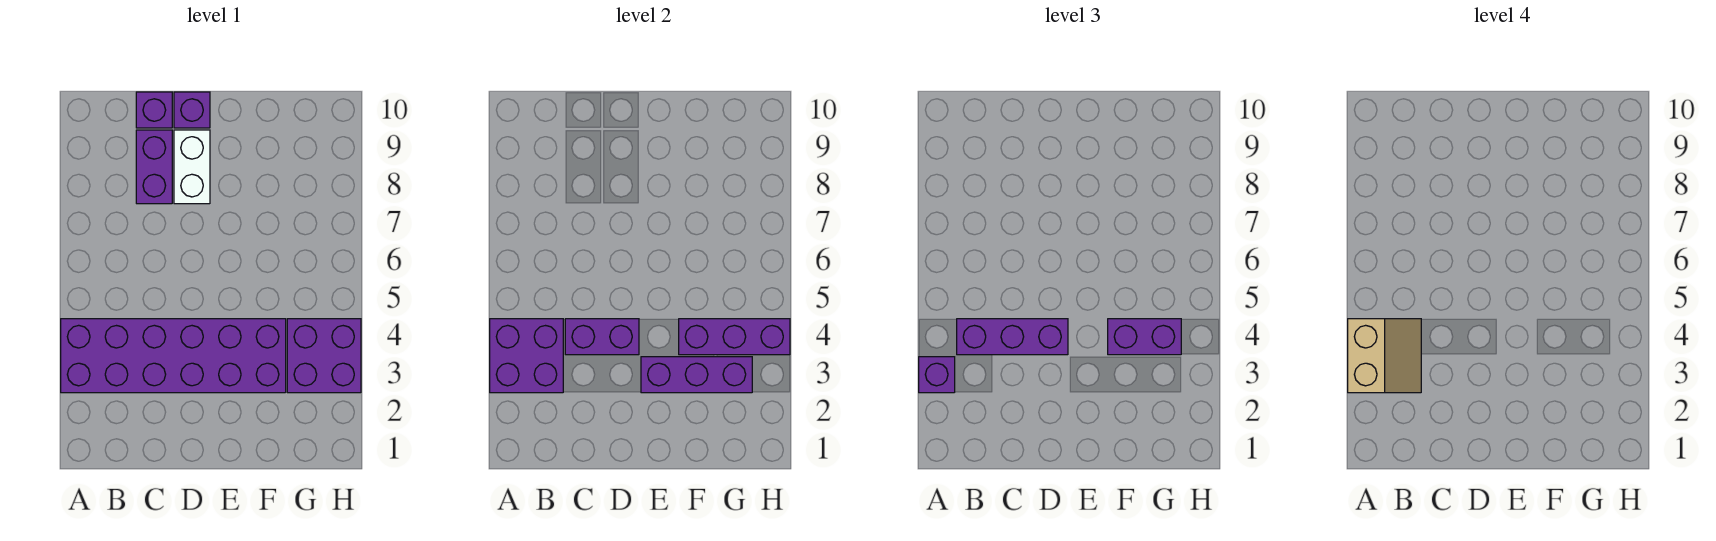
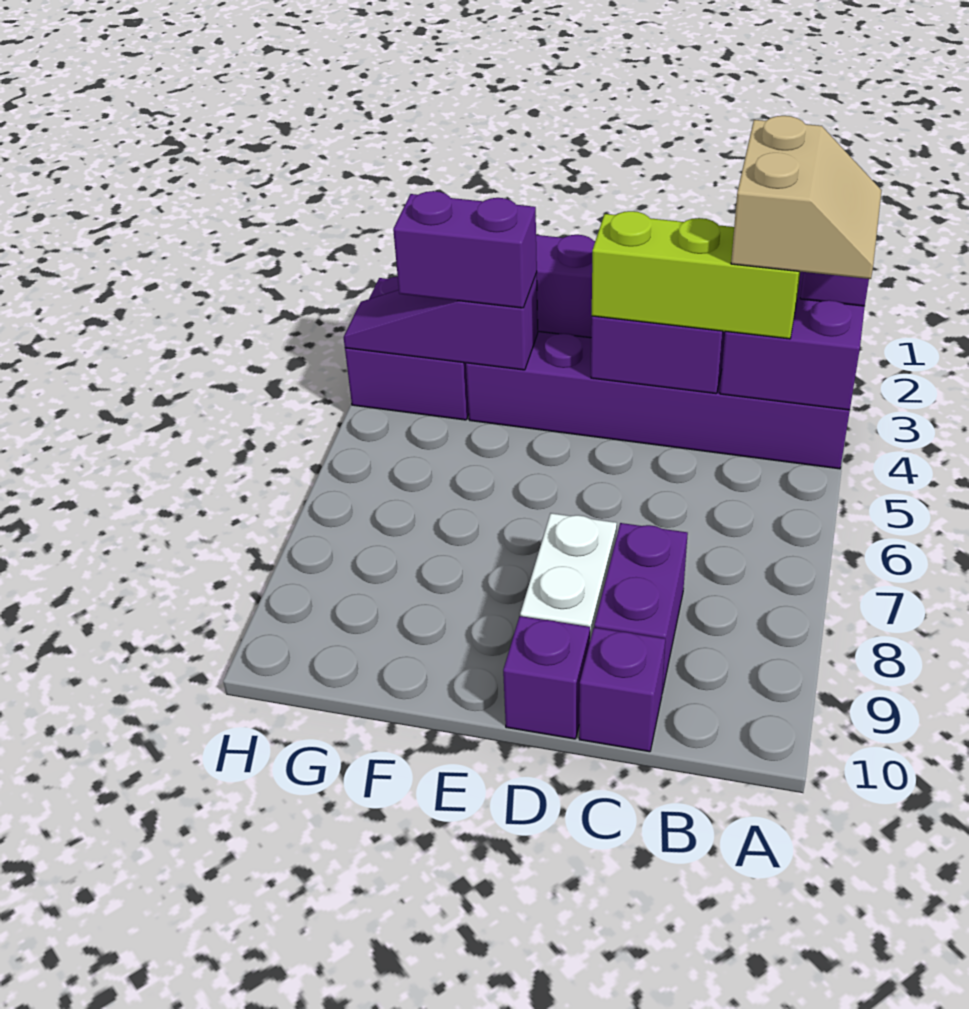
tan slope A3:B4 level 4 top A -> tan slope A3:B4 level 4 top B
purple brick B4:D4 level 3 -> lime brick B4:D4 level 3
purple brick F4:H4 level 2 -> purple slope F4:H4 level 2 top F

